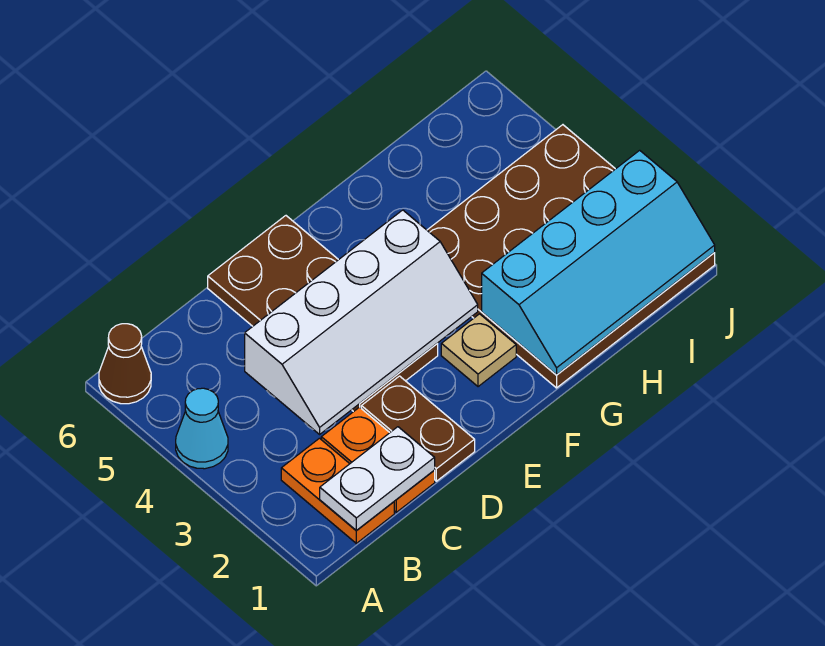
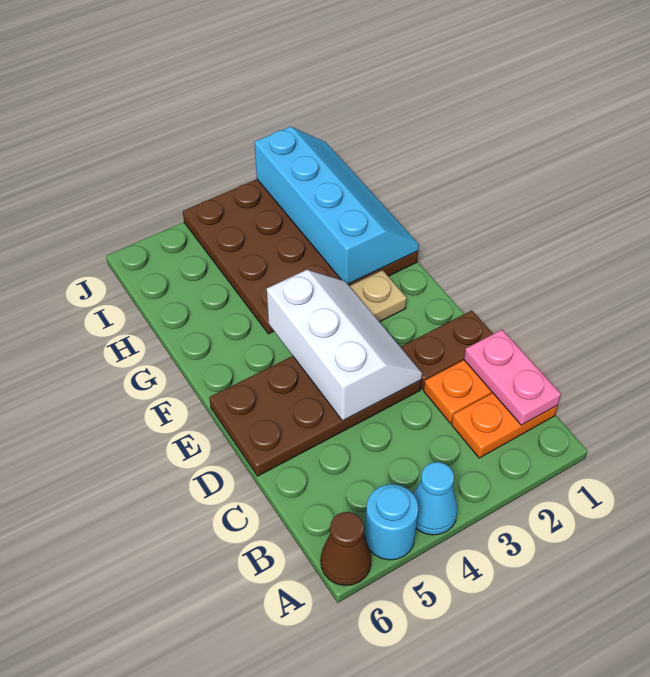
none -> cyan round brick A5 level 1
white plate B1:C1 level 2 -> pink plate B1:C1 level 2
white slope C3:F4 level 2 top 4 -> white slope D3:F4 level 2 top 4

